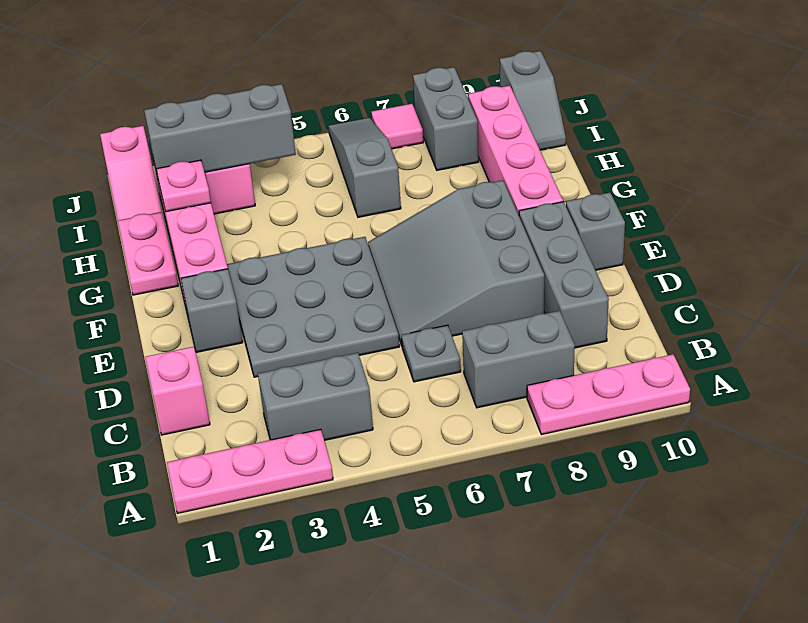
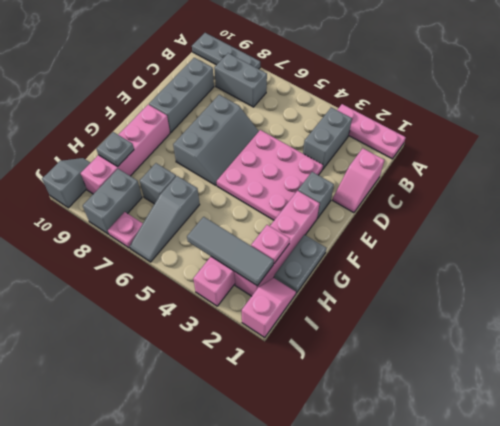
pink plate A8:A10 level 1 -> grey plate A8:A10 level 1
grey brick B3:B4 level 1 -> grey brick B3:C3 level 1
grey plate C6 level 1 -> grey plate H9 level 2
grey plate D3:F5 level 1 -> pink plate D3:F5 level 1
grey slope D6:F8 level 1 top 8 -> grey slope D6:F7 level 1 top 7
grey brick E10 level 1 -> grey brick H7 level 1
pink plate G1:H1 level 1 -> grey plate G1:H1 level 1
grey brick I2:I4 level 2 -> grey tile I2:I4 level 2
pink tile J7 level 1 -> pink plate J7 level 1

